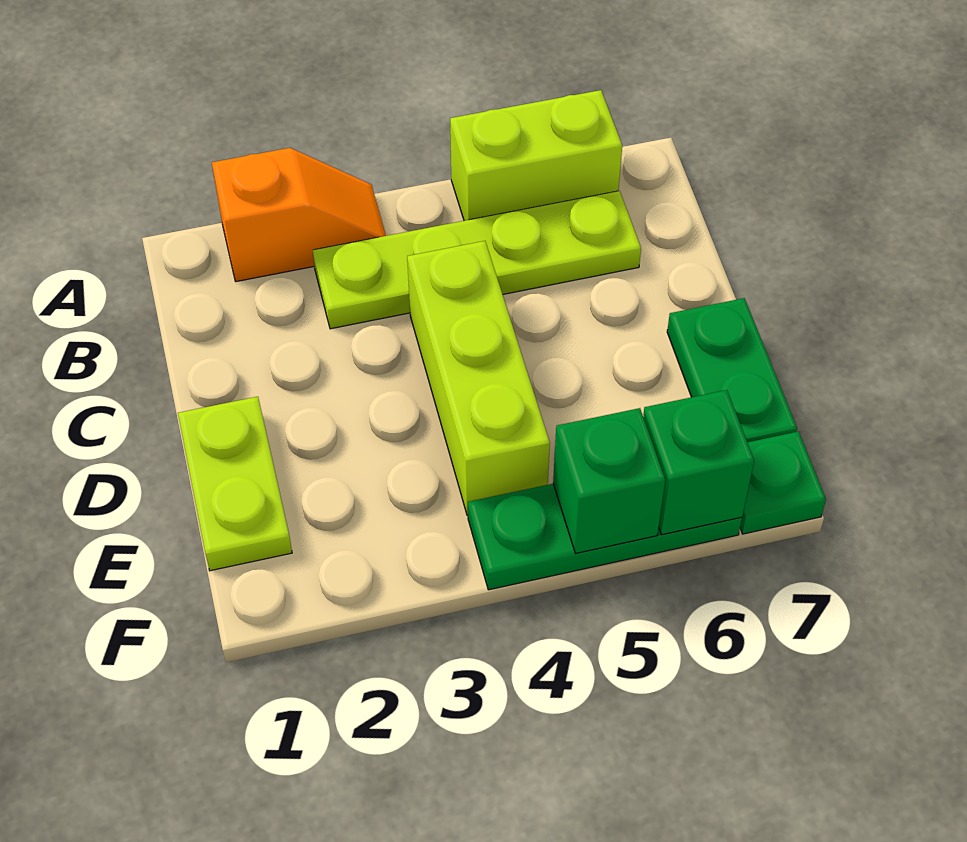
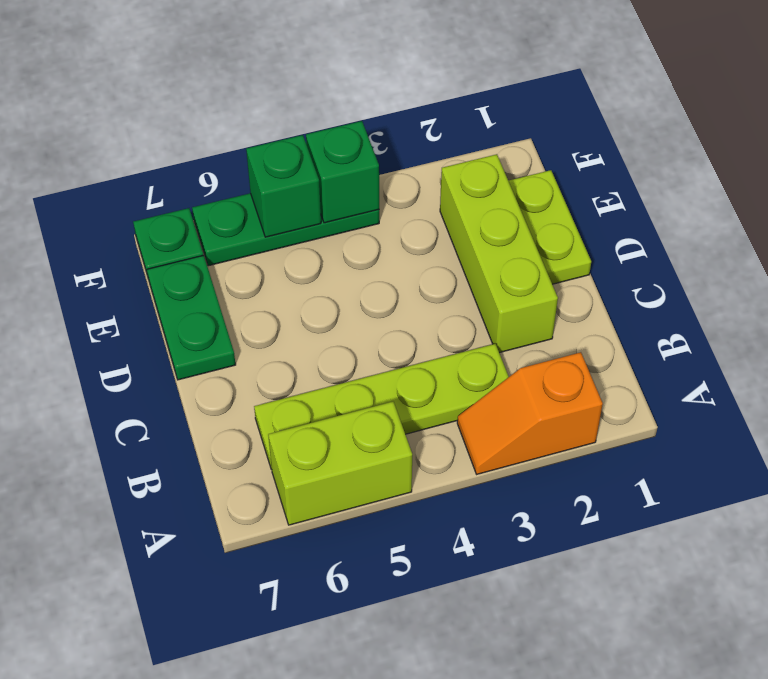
lime brick C4:E4 level 1 -> lime brick C2:E2 level 1
green brick F6 level 2 -> green brick F4 level 2

